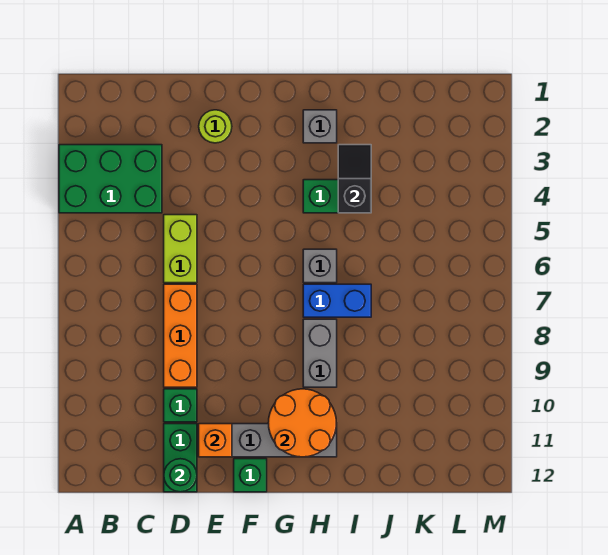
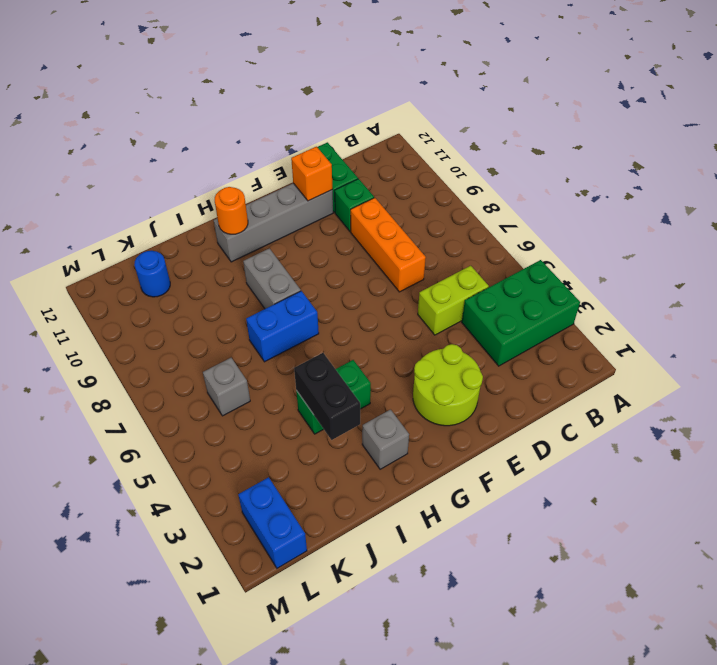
lime brick D5:D6 level 1 -> lime brick C5:D5 level 1
green round brick D12 level 2 -> none
lime round brick E2 level 1 -> lime round brick E2:F3 level 1
green brick F12 level 1 -> none
orange round brick G10:H11 level 2 -> orange round brick H11 level 2
grey brick H6 level 1 -> grey brick K6 level 1
black slope I3:I4 level 2 top 4 -> black brick I3:I4 level 2
none -> blue round brick K11 level 1
none -> blue brick L1:L2 level 1

